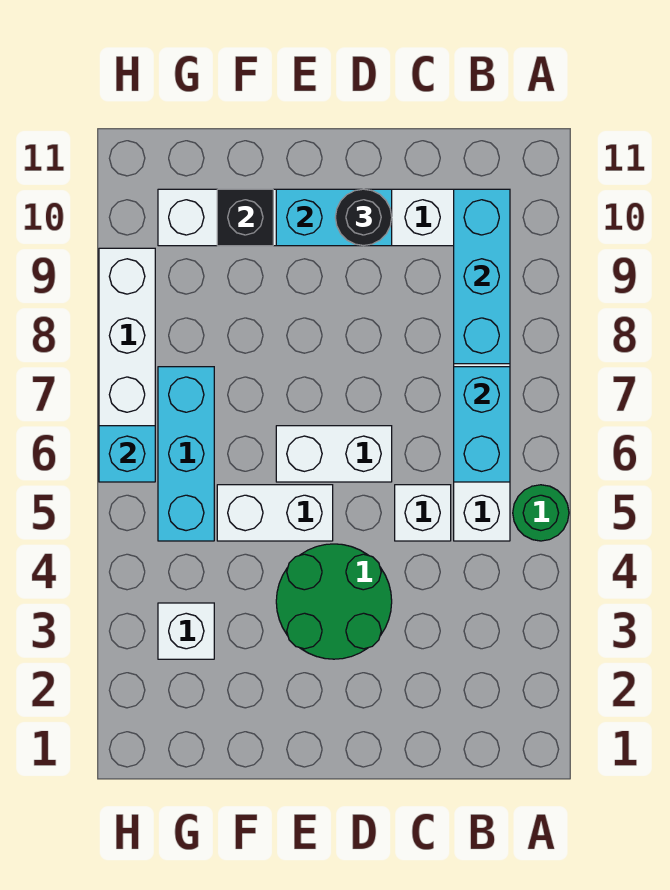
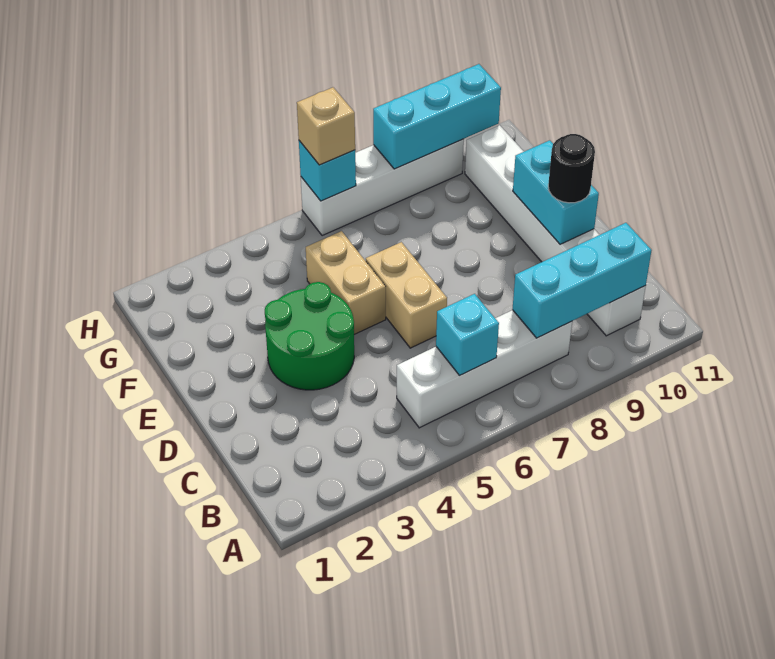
green round brick A5 level 1 -> none
cyan brick B6:B7 level 2 -> cyan brick B6 level 2
white brick C5 level 1 -> none
white brick D6:E6 level 1 -> tan brick D6:E6 level 1
white brick E5:F5 level 1 -> tan brick E5:F5 level 1
black brick F10 level 2 -> none
white brick G3 level 1 -> none
cyan brick G5:G7 level 1 -> cyan brick H8:H10 level 2
none -> tan brick H6 level 3

